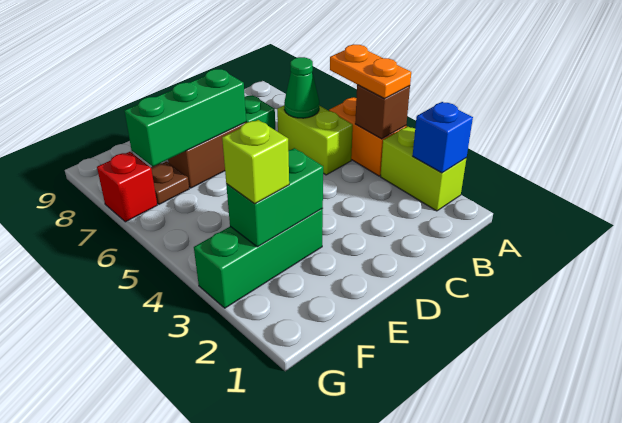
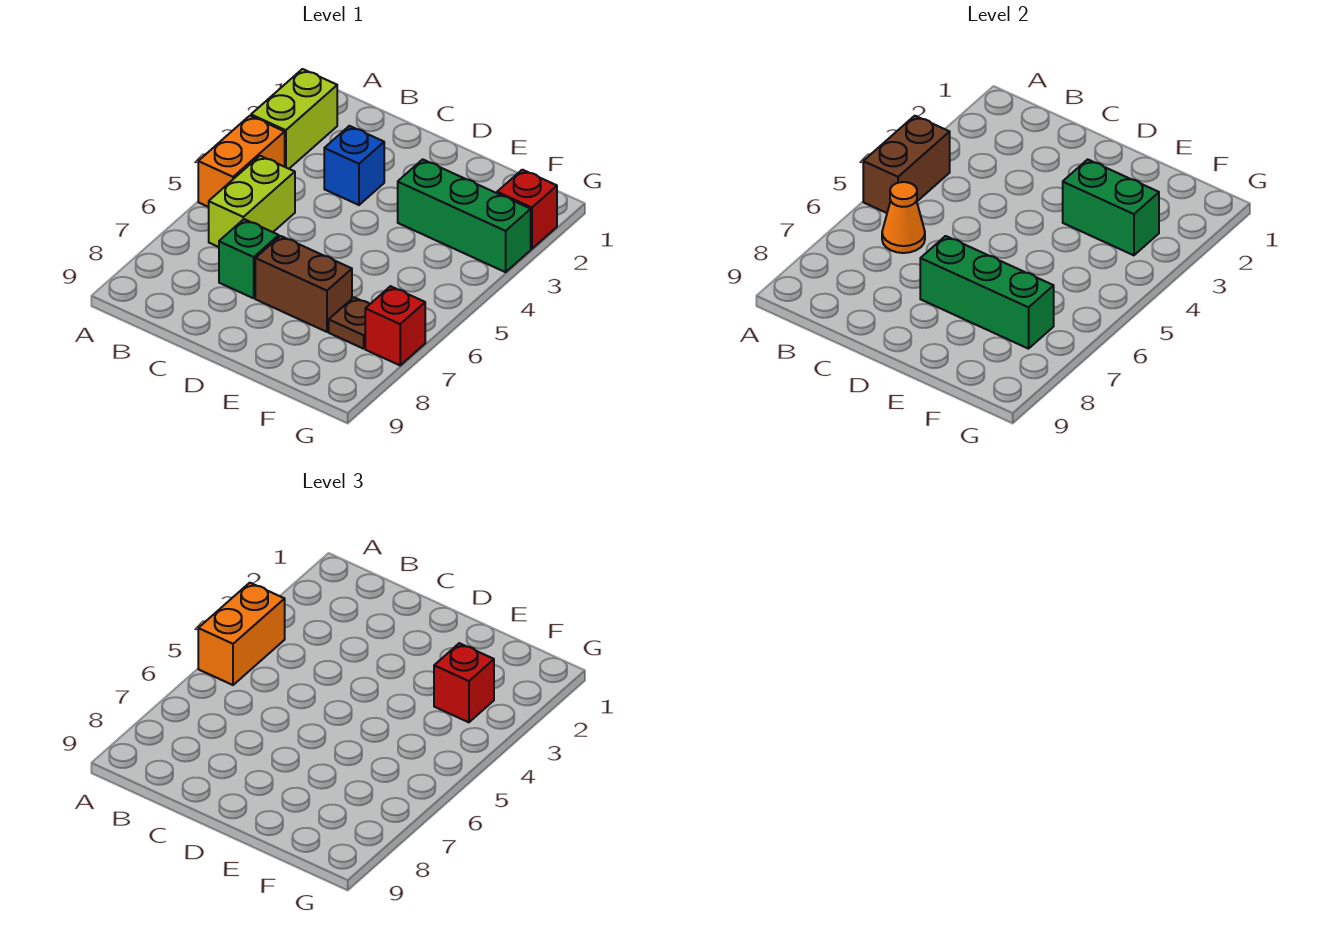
blue brick A2 level 2 -> blue brick C3 level 1
brown brick A4 level 2 -> brown brick A4:A5 level 2
orange plate A4:A5 level 3 -> orange brick A4:A5 level 3
green cone B6 level 2 -> orange cone B6 level 2
lime brick F3 level 3 -> red brick F3 level 3
none -> red brick G2 level 1

